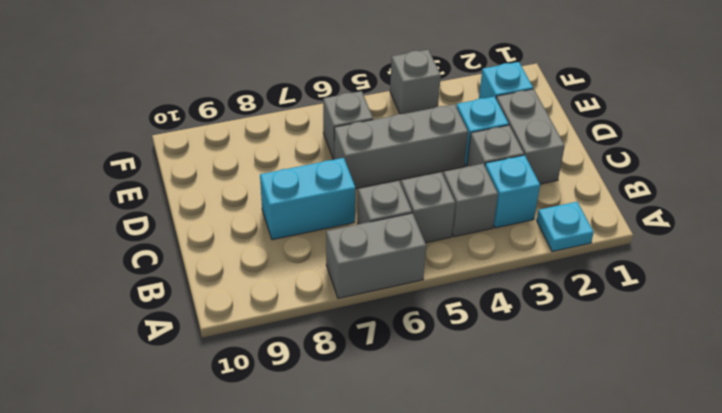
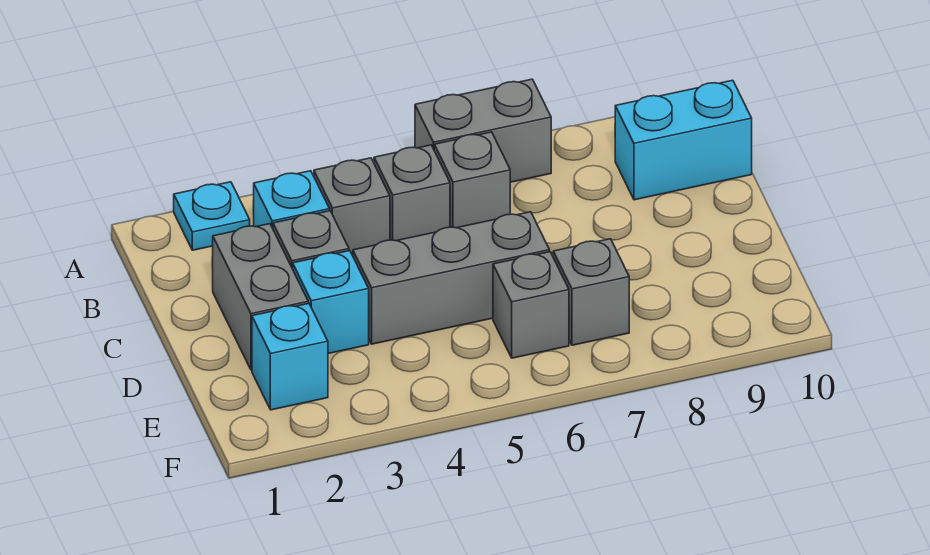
cyan brick C7:C8 level 1 -> cyan brick B9:B10 level 1
grey brick F4 level 1 -> grey brick E7 level 1

